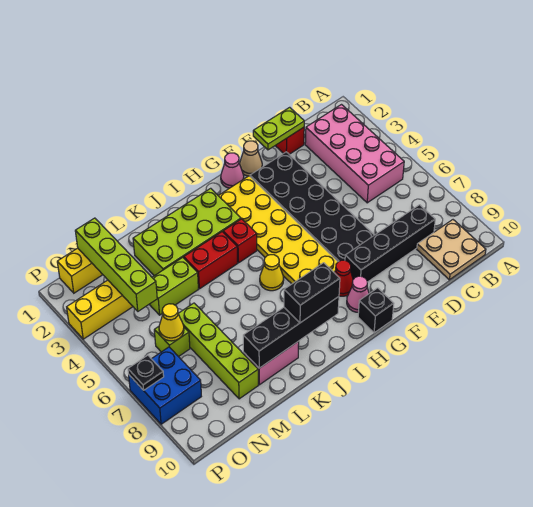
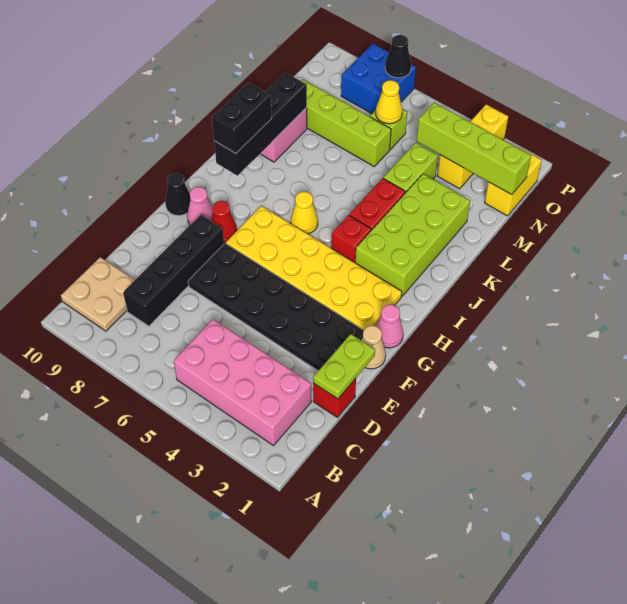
black brick G10 level 1 -> black cone G10 level 1
black plate P7 level 2 -> black cone P7 level 2

